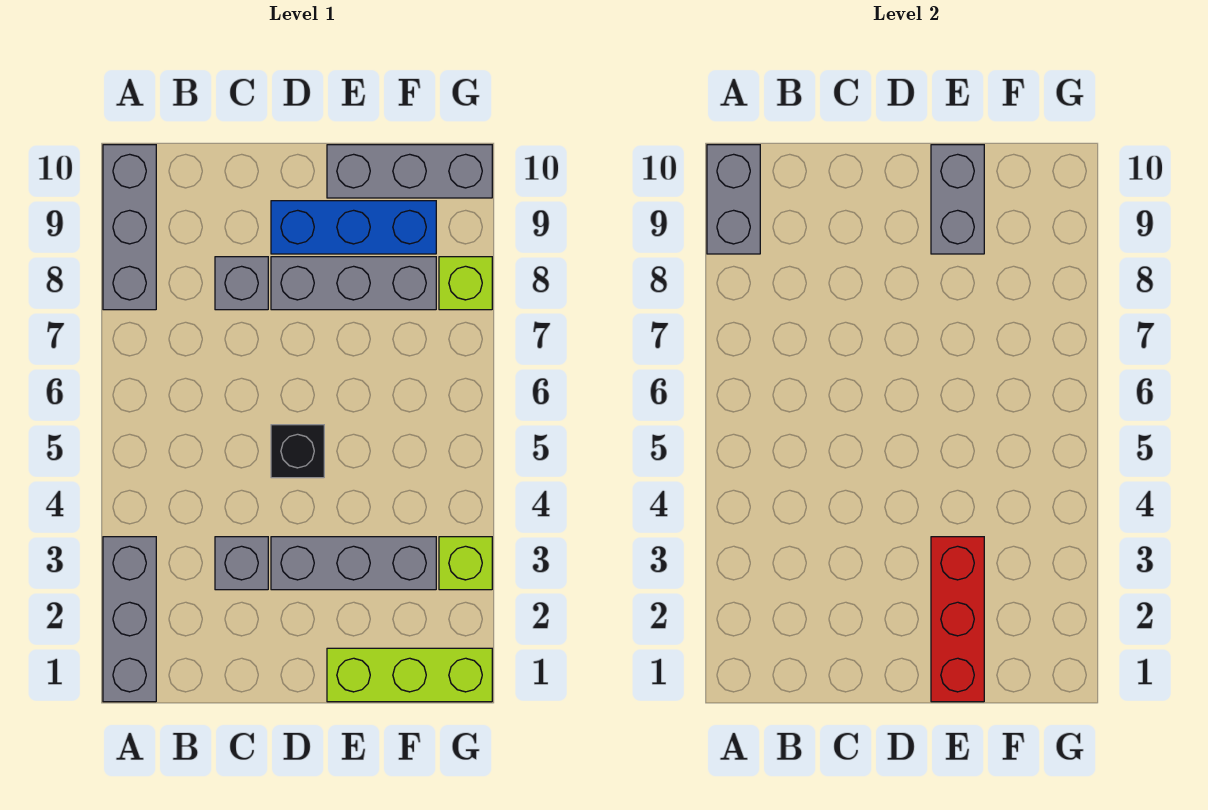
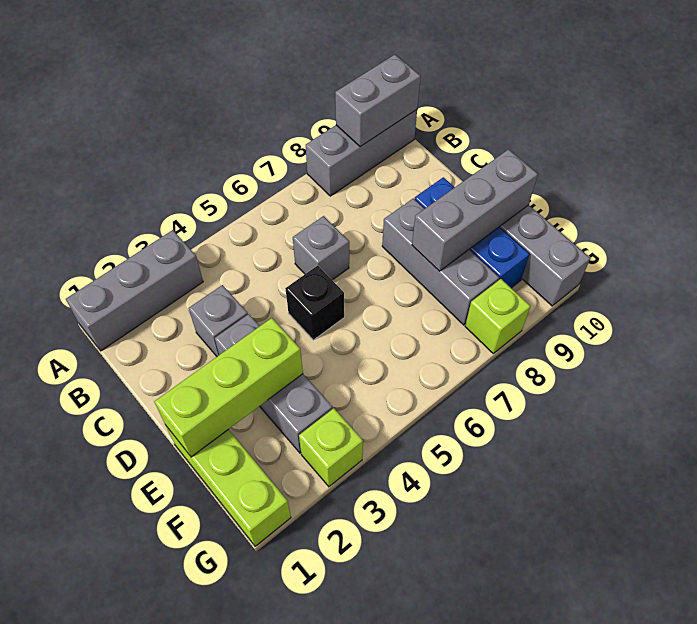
grey brick C8 level 1 -> grey brick C6 level 1
red brick E1:E3 level 2 -> lime brick E1:E3 level 2
grey brick E9:E10 level 2 -> grey brick E8:E10 level 2

